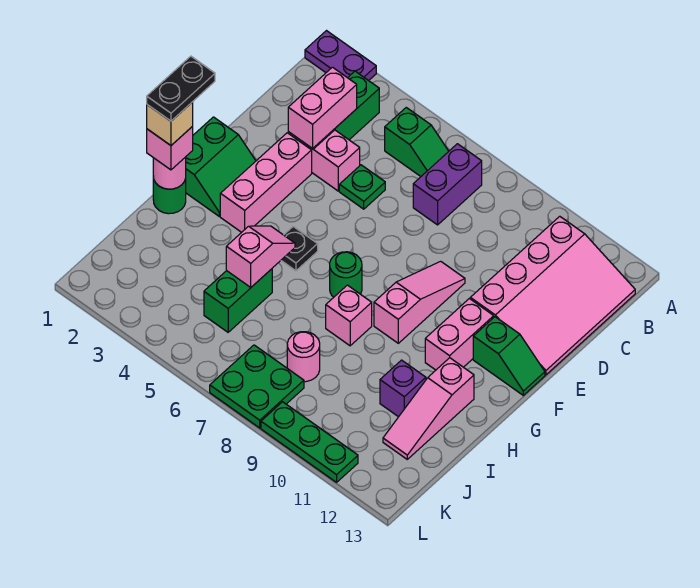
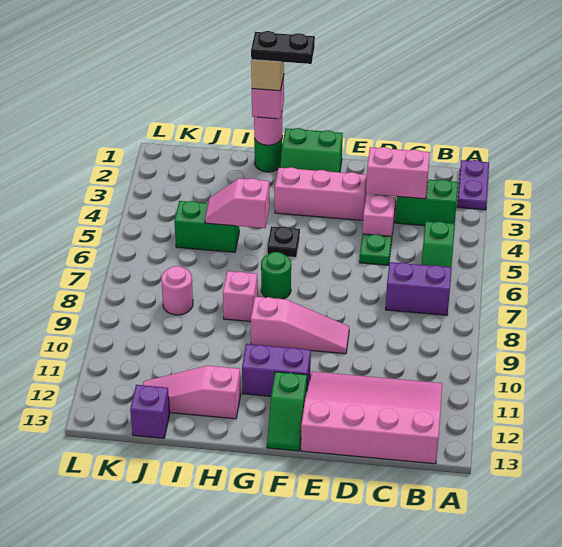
pink slope B11:E13 level 1 top 11 -> pink slope B11:E13 level 1 top 13
pink brick F11:G11 level 1 -> purple brick F11:G11 level 1
pink slope H5:I5 level 2 top I -> pink slope H5:I5 level 2 top H
purple brick I11 level 1 -> purple brick J13 level 1
green plate K7:L8 level 1 -> none
green plate L9:L11 level 1 -> none

